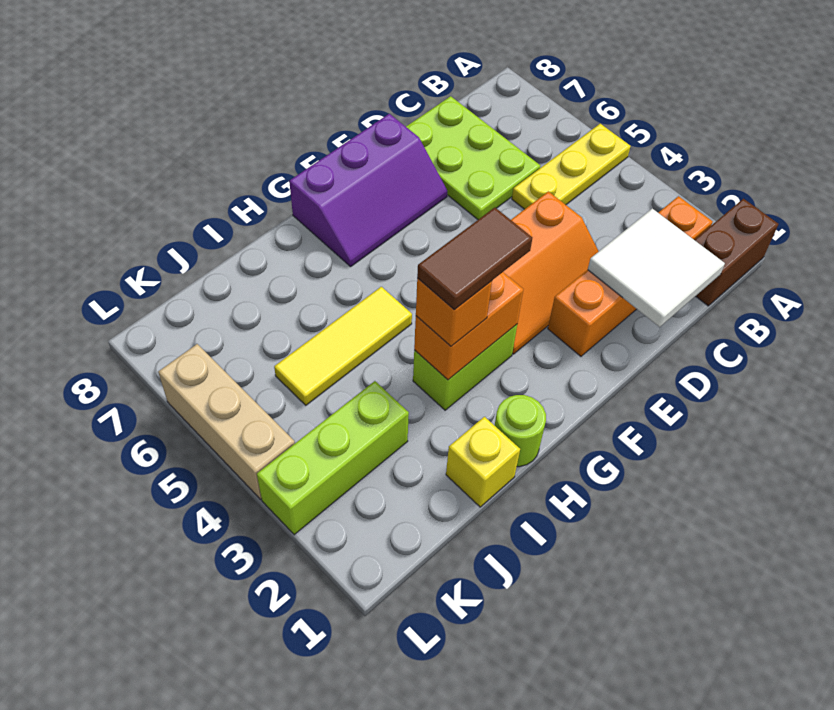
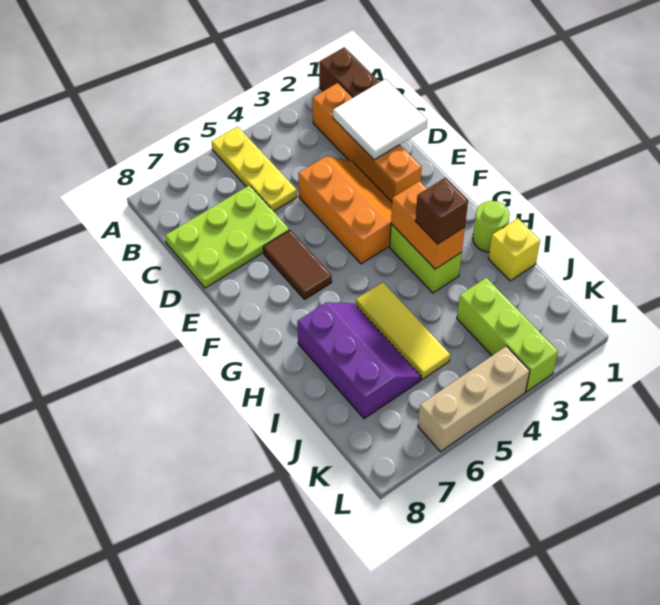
purple slope E7:G8 level 1 top 8 -> purple slope H6:J7 level 1 top 7
brown tile G3:H3 level 4 -> brown tile E6:F6 level 1
orange brick H3 level 3 -> brown brick H3 level 3

